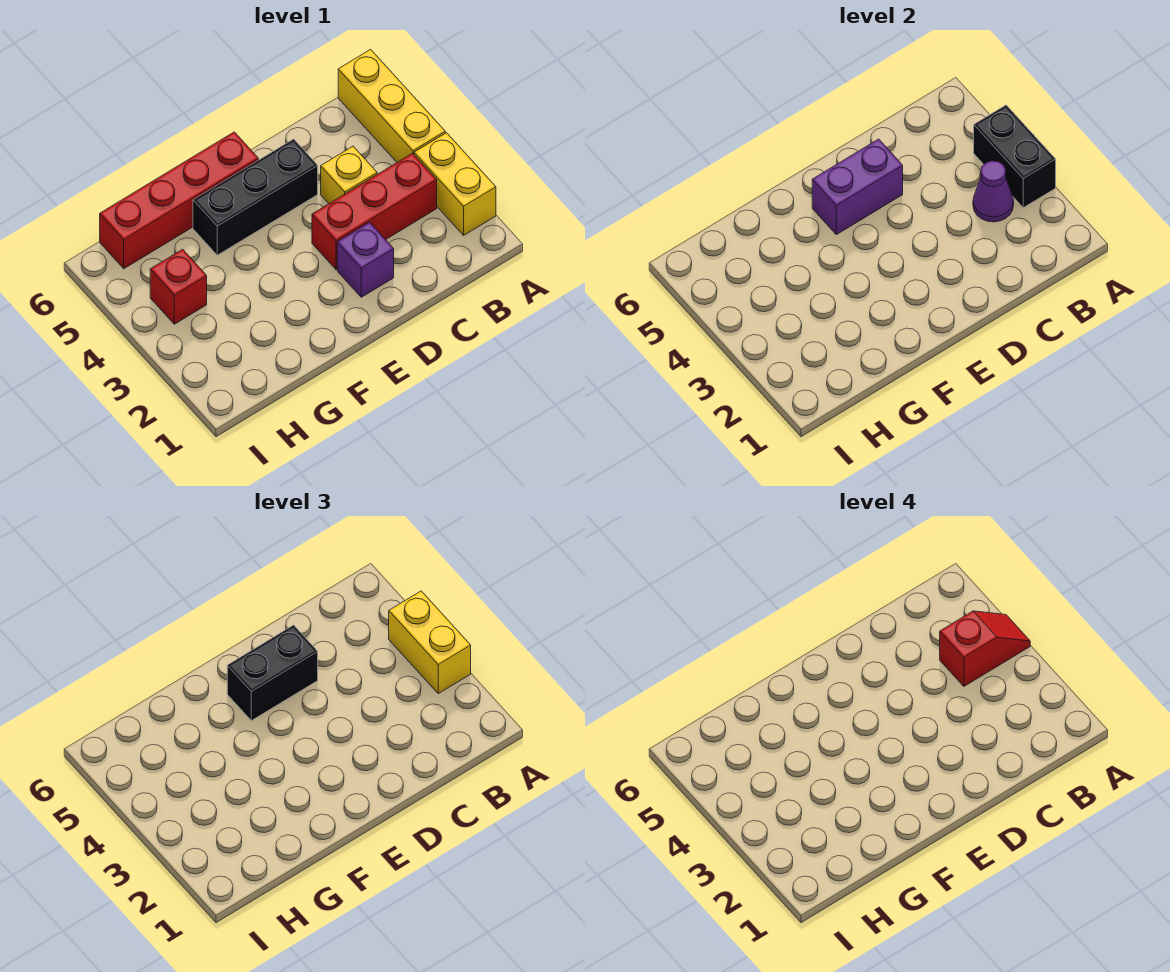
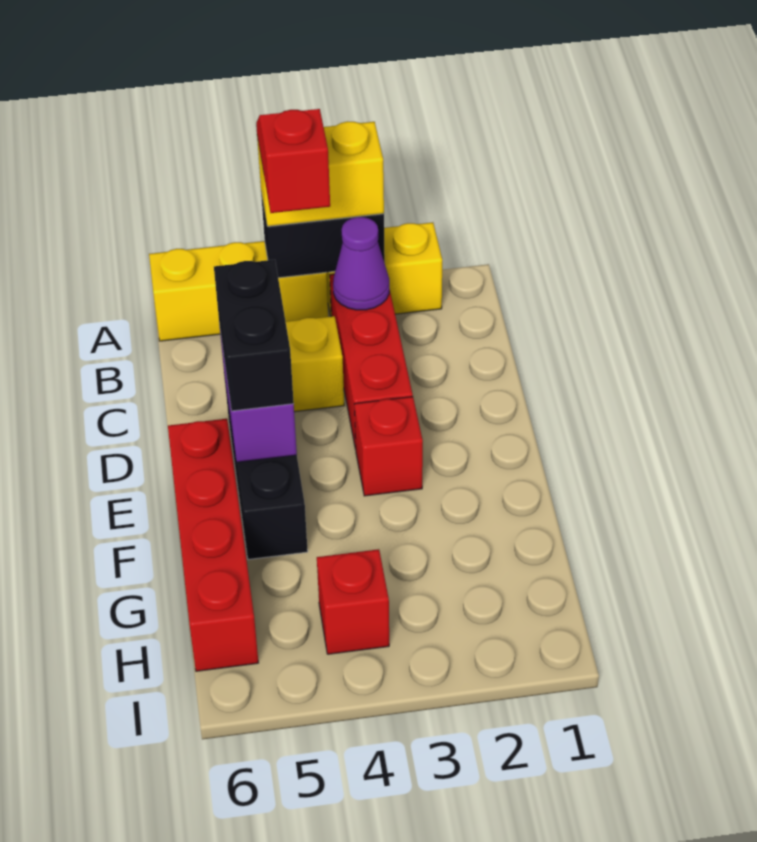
purple brick D2 level 1 -> none
none -> red brick E3 level 1

